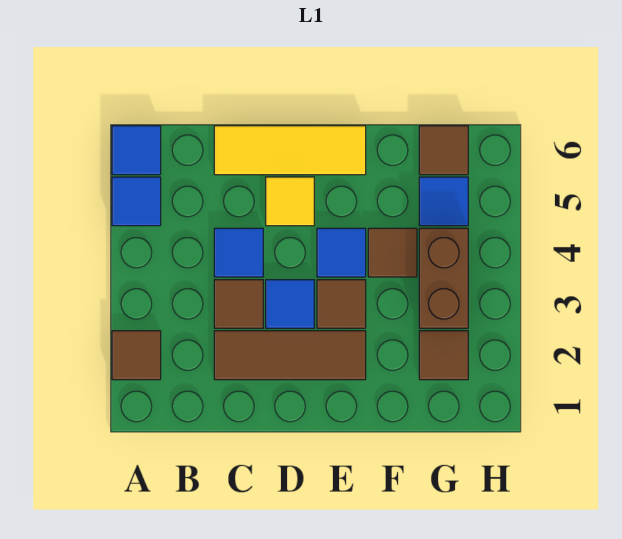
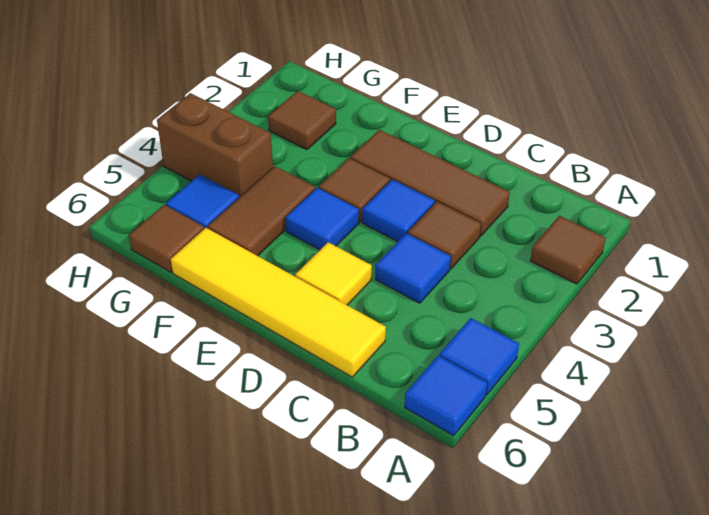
yellow tile C6:E6 level 1 -> yellow tile C6:F6 level 1
brown tile F4 level 1 -> brown tile F4:F5 level 1
brown brick G3:G4 level 1 -> brown brick G4:H4 level 1

